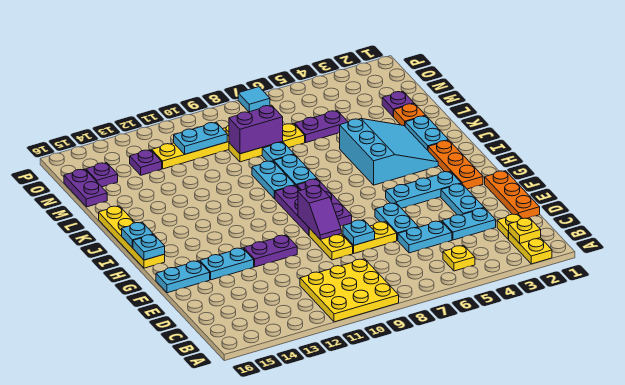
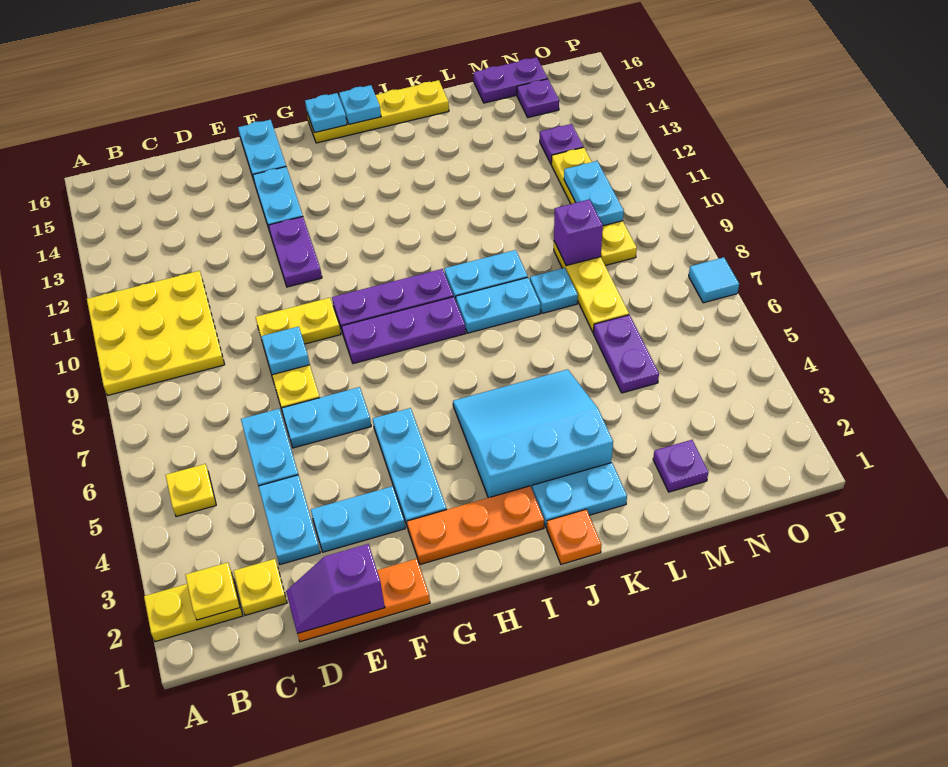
purple slope F9:G9 level 2 top G -> purple slope D1:E1 level 2 top E
cyan slope I3:K5 level 1 top 5 -> cyan slope I3:K5 level 1 top 3
orange plate L2 level 1 -> orange plate J1 level 1
purple brick M8:M9 level 2 -> purple brick M9 level 2

